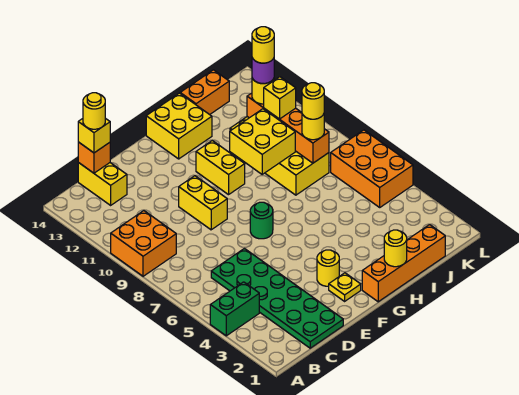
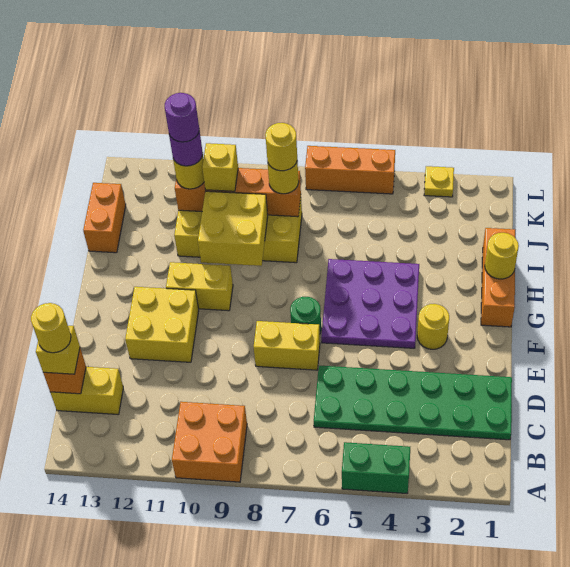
green brick A4:B4 level 1 -> green brick A4:A5 level 1
yellow brick E9:E10 level 1 -> yellow brick E7:E8 level 1
yellow plate F2 level 1 -> yellow plate L3 level 1
none -> purple plate F4:H6 level 1
orange brick G1:J1 level 1 -> orange brick G1:I1 level 1
yellow brick G13:H14 level 1 -> yellow brick E11:F12 level 1
yellow round brick J11 level 5 -> purple round brick J11 level 5
orange brick K5:L7 level 1 -> orange brick L5:L7 level 1

